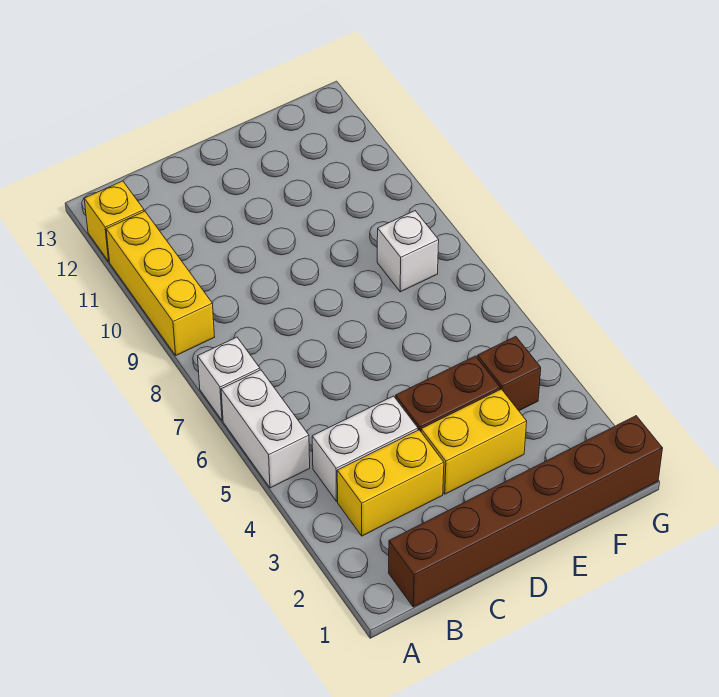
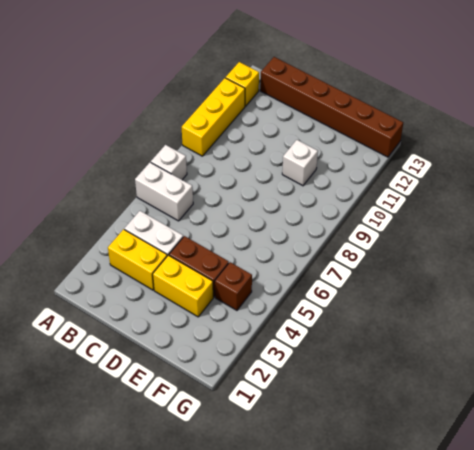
white brick A5:A6 level 1 -> white brick A6:B6 level 1
brown brick B1:G1 level 1 -> brown brick B13:G13 level 1
white brick F8 level 1 -> white brick E10 level 1

